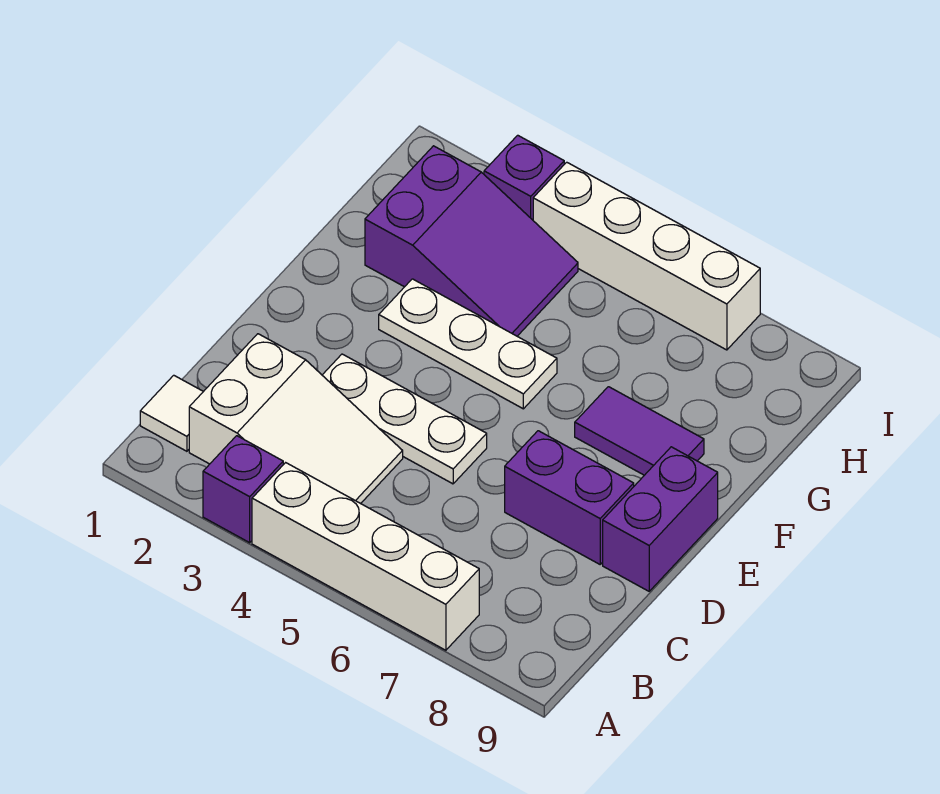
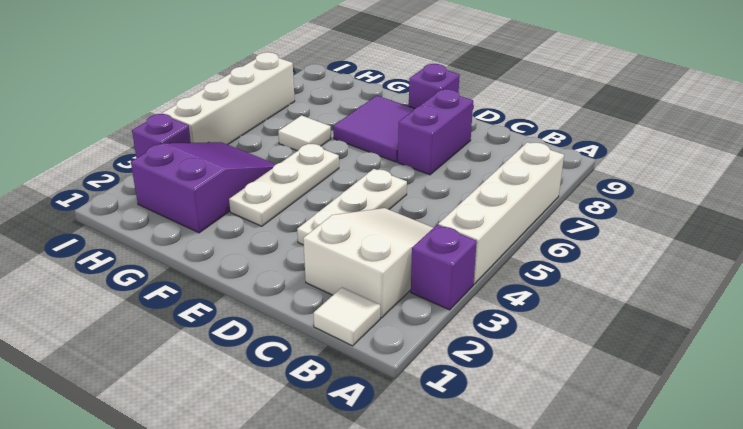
purple brick D9:E9 level 1 -> purple brick E9 level 1
purple tile F7:F8 level 1 -> purple tile E7:F8 level 1
none -> white tile G6 level 1

